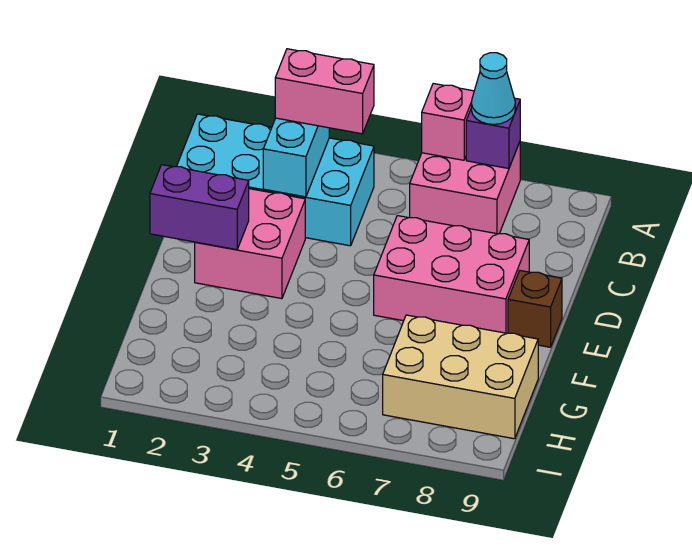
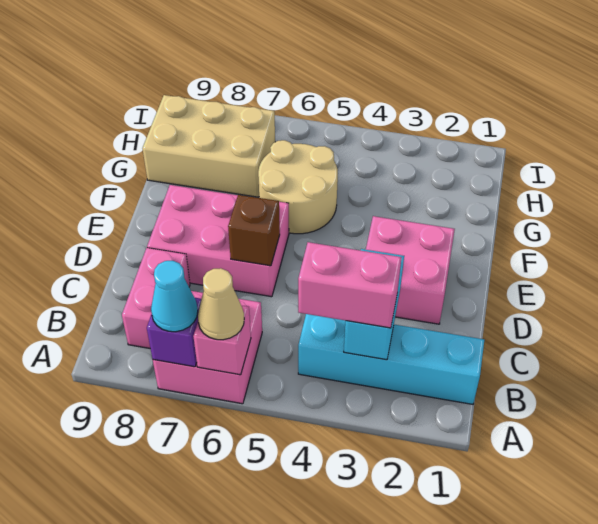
none -> tan cone A6 level 3
cyan brick B1:C4 level 1 -> cyan brick B1:B4 level 1
none -> pink brick B8:C8 level 1
purple brick E1:E2 level 2 -> none
brown brick E9 level 1 -> brown brick D6 level 2
none -> tan round brick F5:G6 level 1

